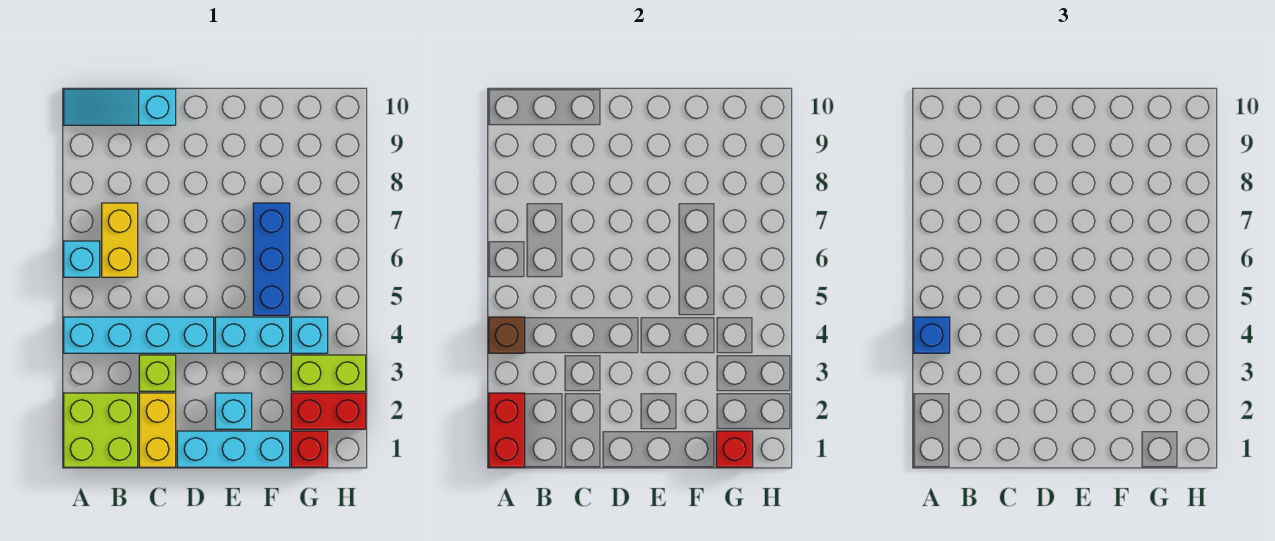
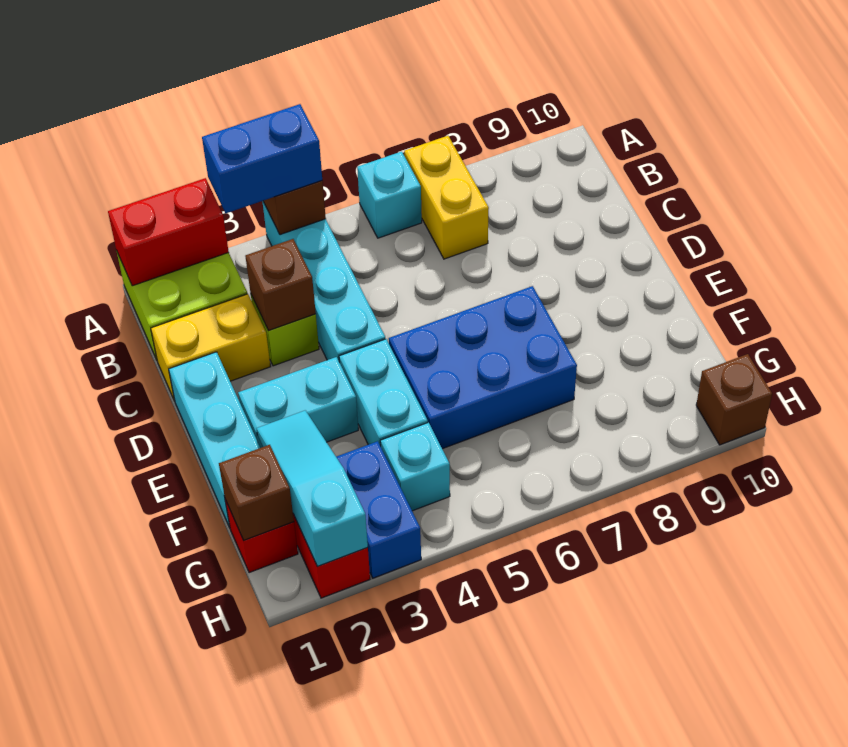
blue brick A4 level 3 -> blue brick A3:A4 level 3
cyan slope A10:C10 level 1 top C -> cyan slope F2:H2 level 2 top H
yellow brick B6:B7 level 1 -> yellow brick A7:B7 level 1
none -> brown brick C3 level 2
cyan brick E2 level 1 -> cyan brick E2:E3 level 1
blue brick F5:F7 level 1 -> blue brick E5:F7 level 1
red brick G1 level 2 -> brown brick G1 level 2
lime brick G3:H3 level 1 -> blue brick G3:H3 level 1
none -> brown brick H10 level 1

